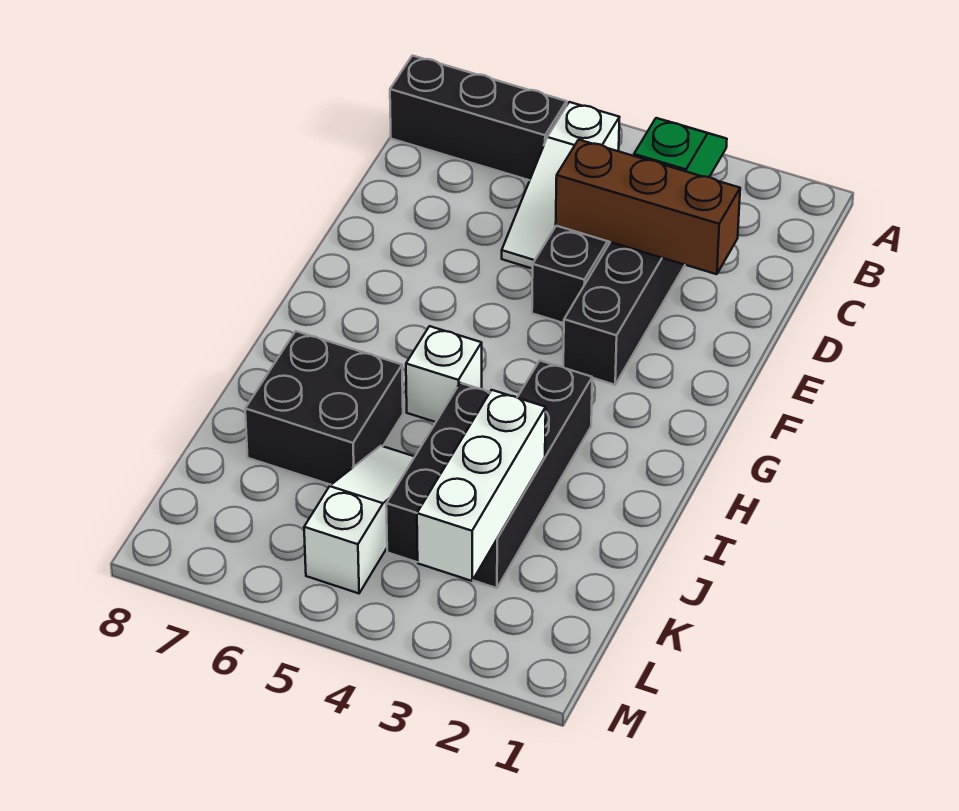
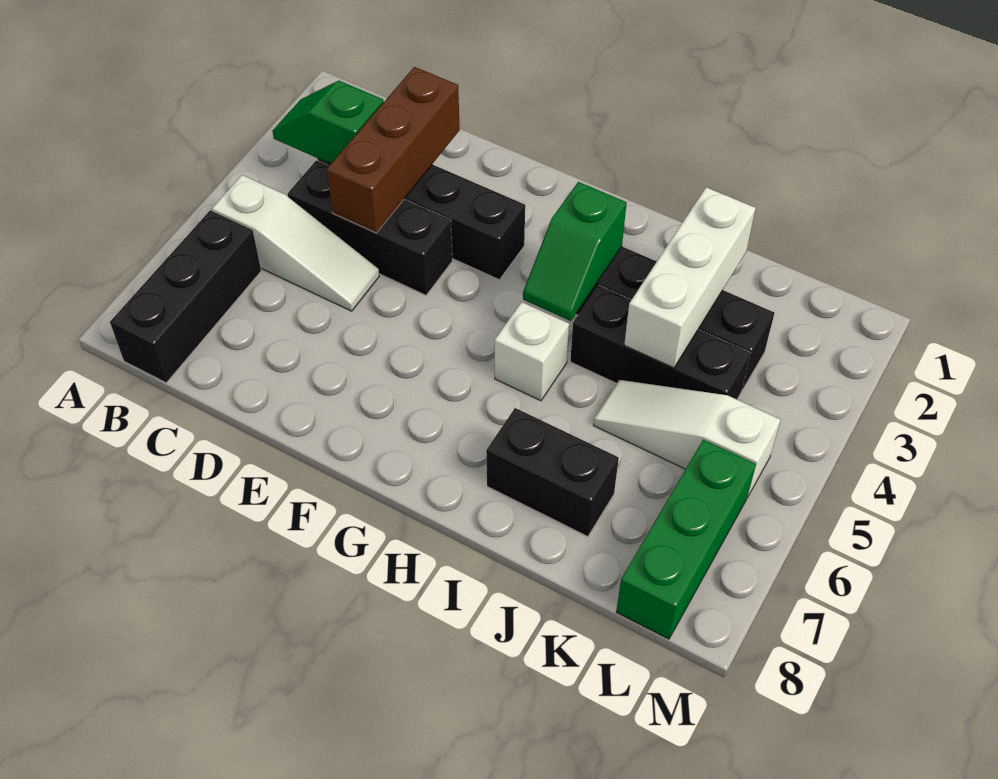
none -> green slope H3:H4 level 2 top 3
black brick I6:J7 level 1 -> black brick I7:J7 level 1
white brick J3:L3 level 2 -> white brick J2:J4 level 2
none -> green brick L6:L8 level 1

